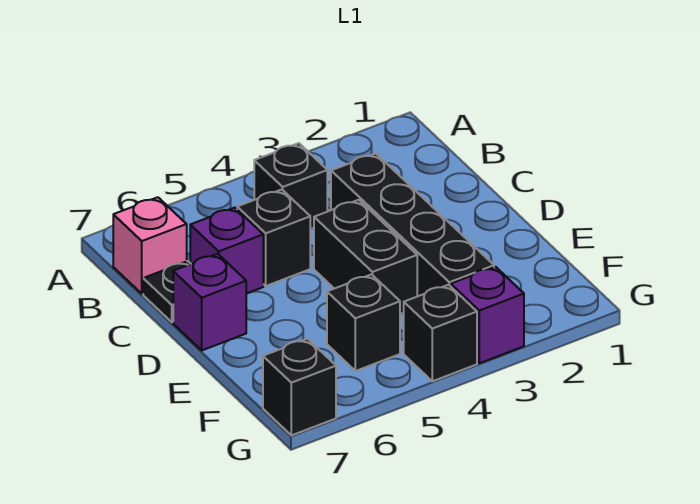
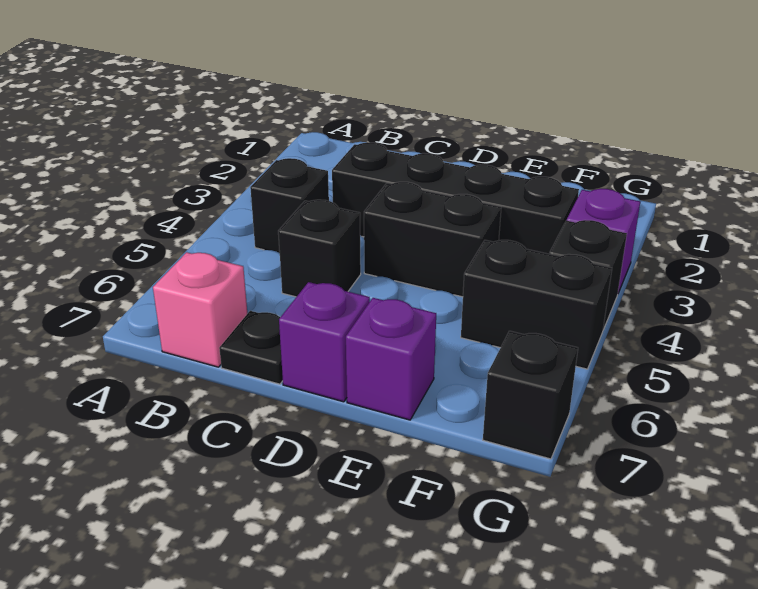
purple brick C6 level 1 -> purple brick E7 level 1
black brick F5 level 1 -> black brick F5:G5 level 1

